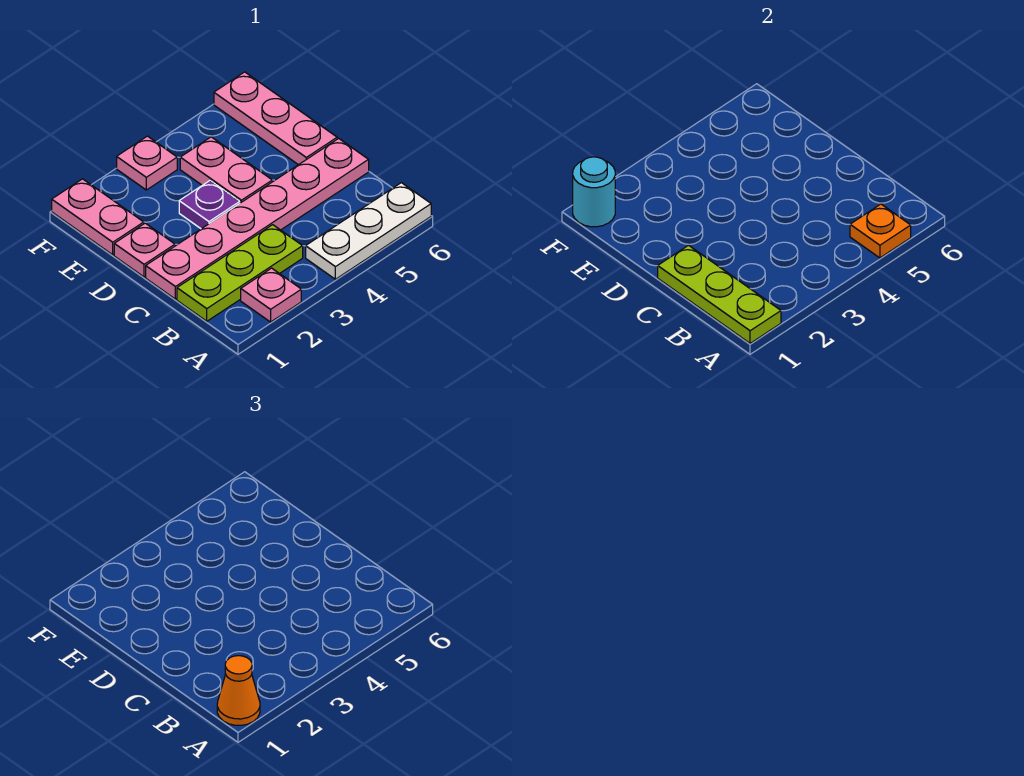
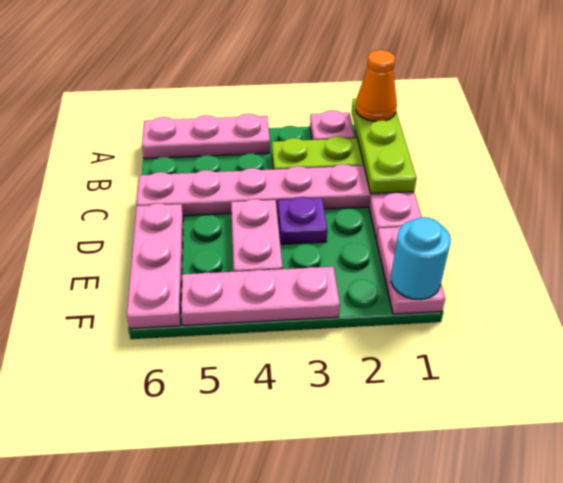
white plate A4:A6 level 1 -> pink plate A4:A6 level 1
orange plate A5 level 2 -> none
pink plate F3 level 1 -> pink plate F3:F5 level 1

